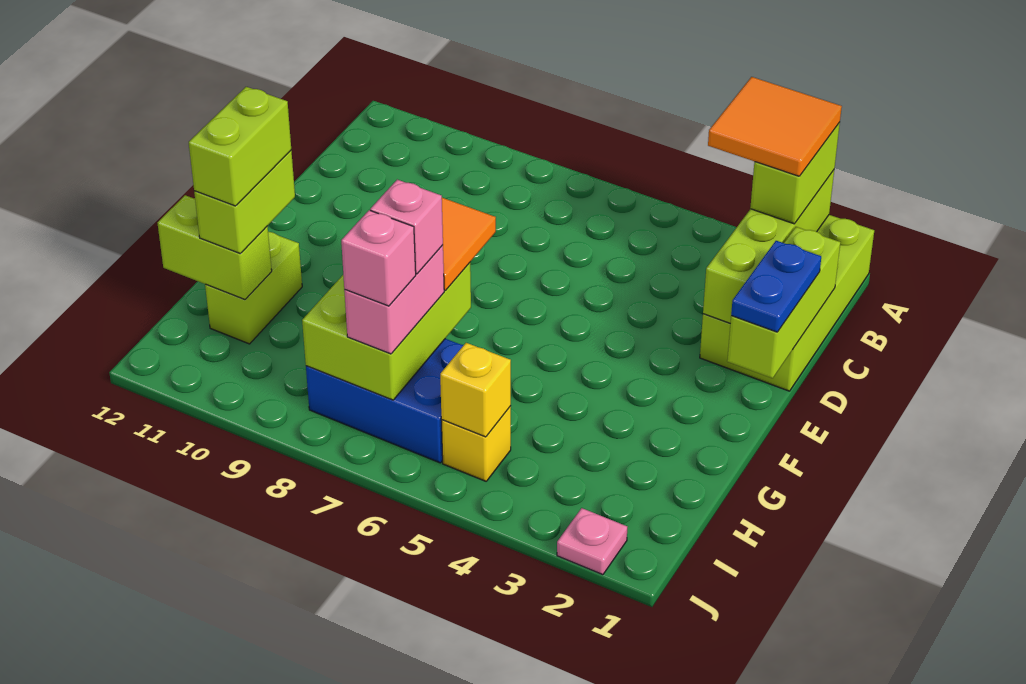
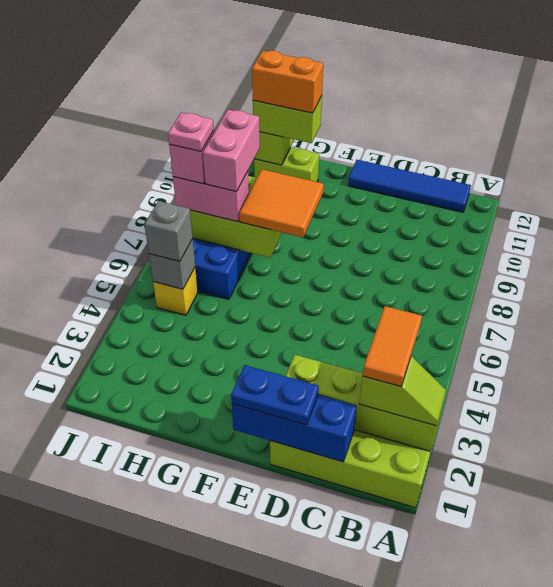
lime brick A2:B2 level 3 -> lime slope A2:B2 level 3 top B
orange tile A2:B3 level 4 -> orange tile B2:B3 level 4
none -> blue tile B12:E12 level 1
lime brick C1:E1 level 2 -> blue brick C1:E1 level 2
lime brick G11:H11 level 4 -> orange brick G11:H11 level 4
pink brick H7 level 4 -> pink brick H7:H8 level 4
yellow brick I5 level 2 -> grey brick I5 level 2
none -> grey brick I5 level 3
pink plate J2 level 1 -> pink plate I7 level 5

